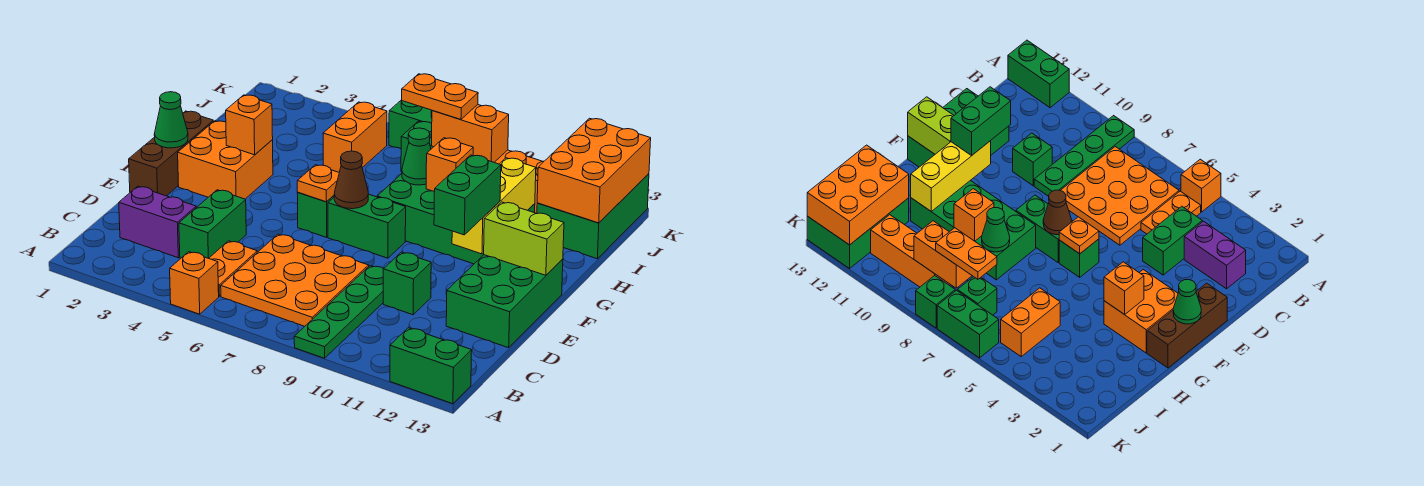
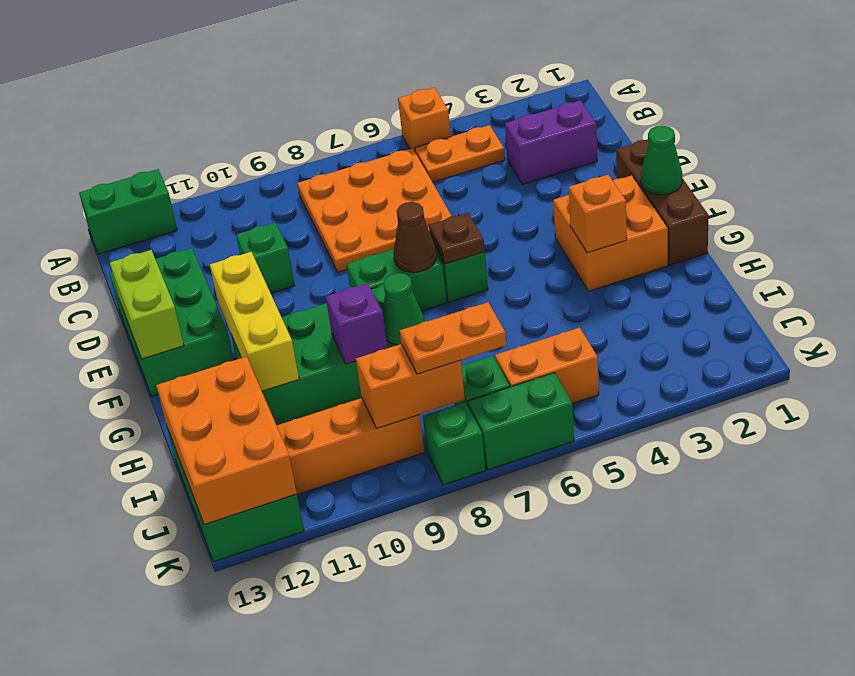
green plate A9:D9 level 1 -> none
orange plate B5:C5 level 1 -> orange plate B4:B5 level 1
green brick C4:D4 level 1 -> none
green brick E11:F11 level 3 -> none
orange plate F6 level 2 -> brown plate F6 level 2
lime brick F12:F13 level 2 -> lime brick E13:F13 level 2
orange brick H9 level 2 -> purple brick H9 level 2
orange brick I5:J5 level 1 -> orange brick J5:J6 level 1

